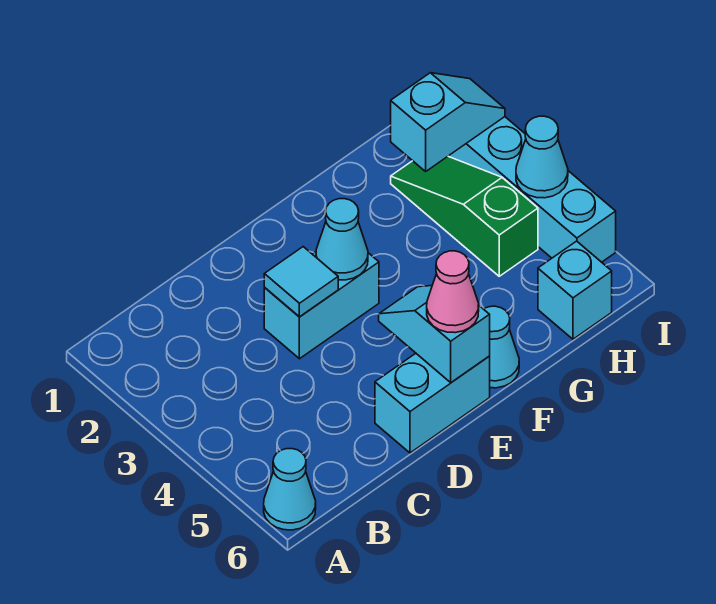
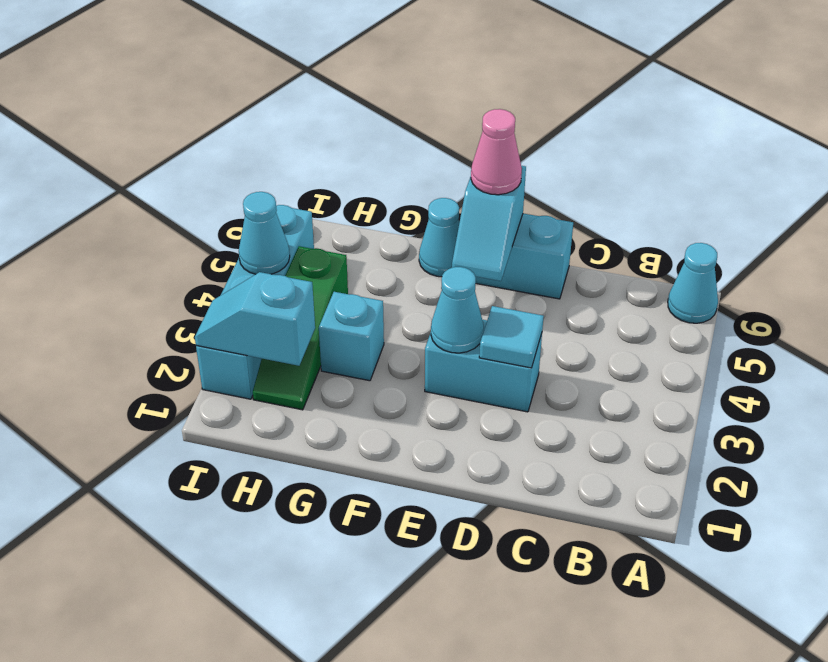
cyan brick H6 level 1 -> cyan brick G3 level 1

